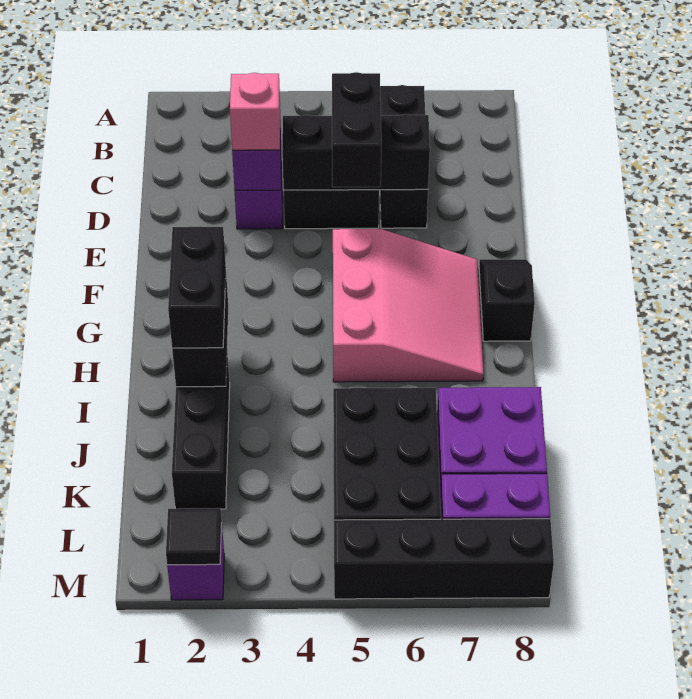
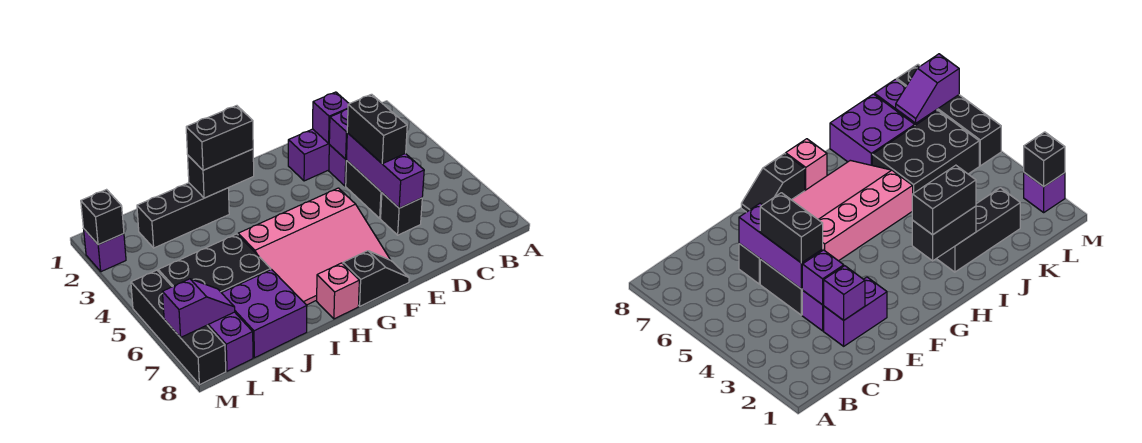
black brick B6:D6 level 1 -> black brick D6 level 1
none -> purple brick D2:E2 level 1
none -> purple brick D2 level 2
pink brick D3 level 3 -> pink brick H8 level 1
black brick D4:D6 level 2 -> purple brick D4:D6 level 2
black brick D5:E5 level 3 -> black brick D4:D5 level 3
pink slope F5:H7 level 1 top 5 -> pink slope F5:I7 level 1 top 5
none -> purple slope L7:M7 level 2 top M
black tile M2 level 2 -> black brick M2 level 2

